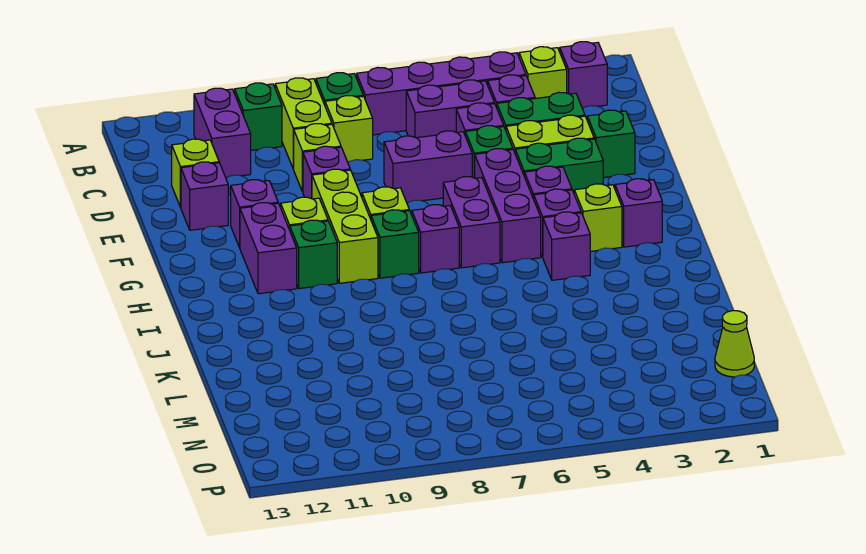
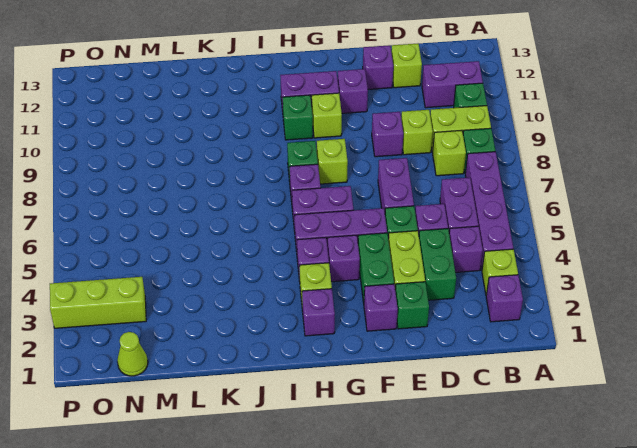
lime brick F9:H9 level 1 -> lime brick N3:P3 level 1
purple brick I4 level 1 -> purple brick F2 level 1

